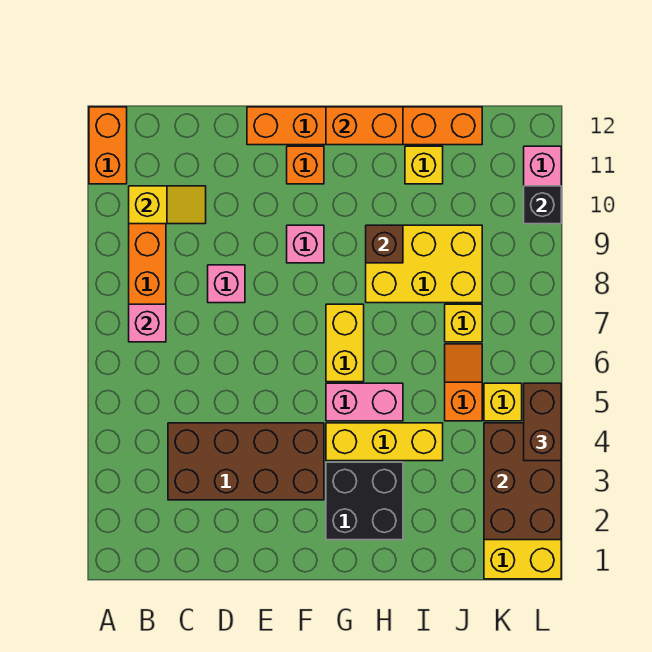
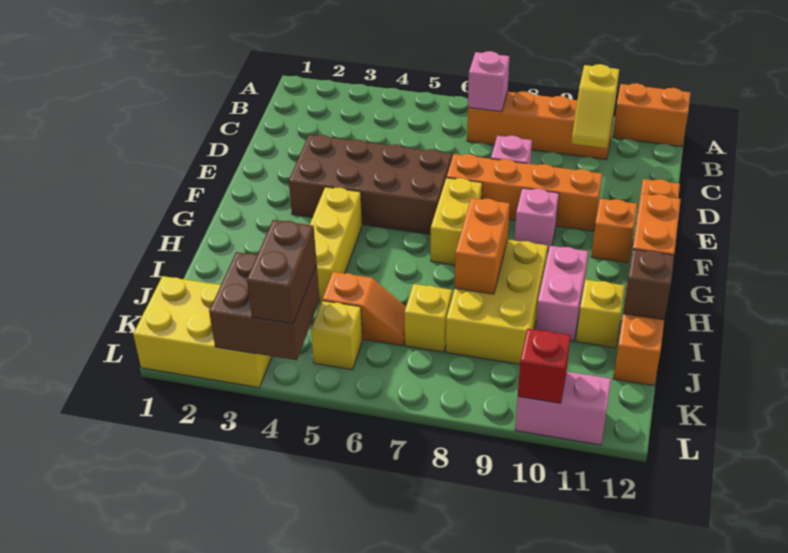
brown brick C3:F4 level 1 -> brown brick E3:F6 level 1
none -> orange brick E7:E10 level 1
black brick G2:H3 level 1 -> none
pink brick G5:H5 level 1 -> pink brick H10:I10 level 1
yellow brick G6:G7 level 1 -> yellow brick F7:G7 level 1
none -> orange brick H8:I8 level 2
brown brick H9 level 2 -> brown brick I12 level 2
brown brick K2:L4 level 2 -> brown brick K3:L4 level 2
brown brick L4:L5 level 3 -> brown brick K4:L4 level 3
black brick L10 level 2 -> red brick L10 level 2

